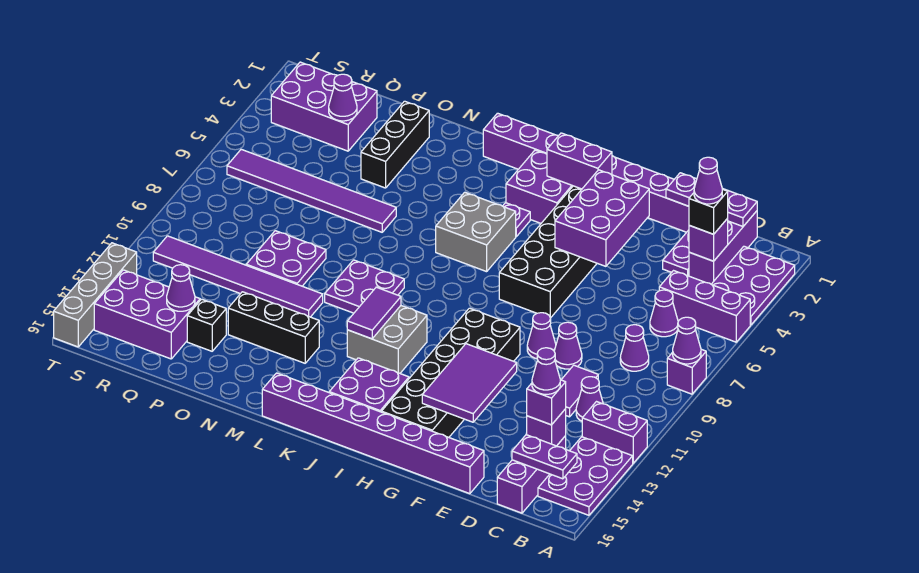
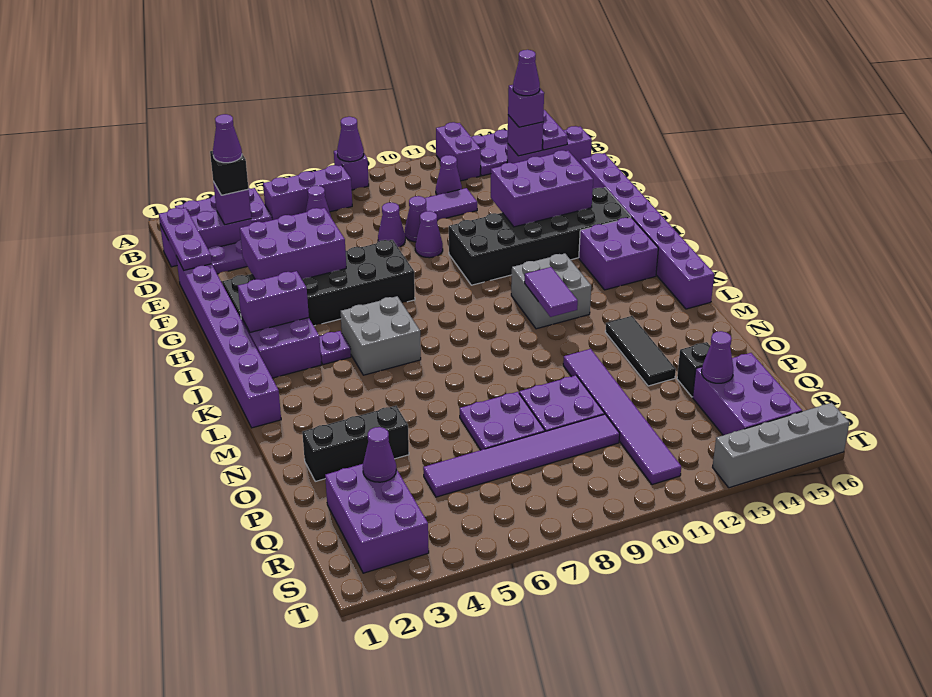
purple brick A5:C5 level 1 -> purple brick B5:B7 level 1
purple cone C8 level 1 -> purple cone E8 level 1
purple tile F12:G14 level 2 -> purple brick F12:G14 level 2
purple brick H2:I2 level 2 -> purple brick I2:I3 level 2
purple tile K11:K12 level 2 -> purple tile K11:L11 level 2
purple plate L9:M10 level 1 -> purple plate O7:P8 level 1
black brick M13:O13 level 1 -> black tile M13:O13 level 1
purple tile N6:S6 level 1 -> purple tile Q5:Q10 level 1

